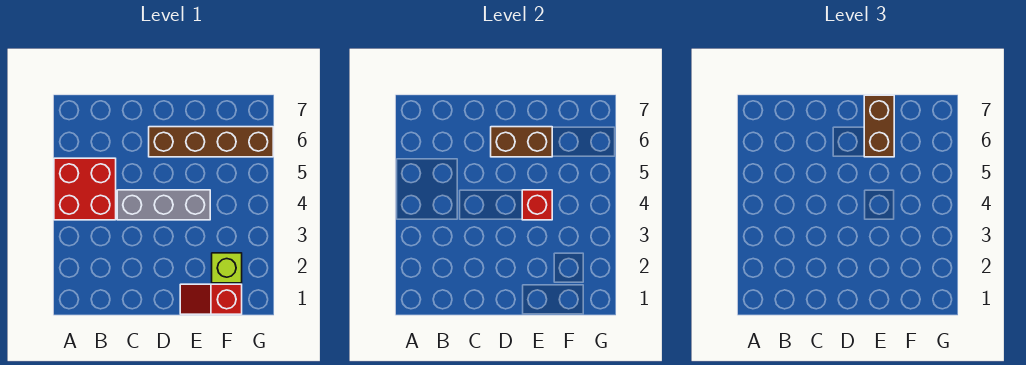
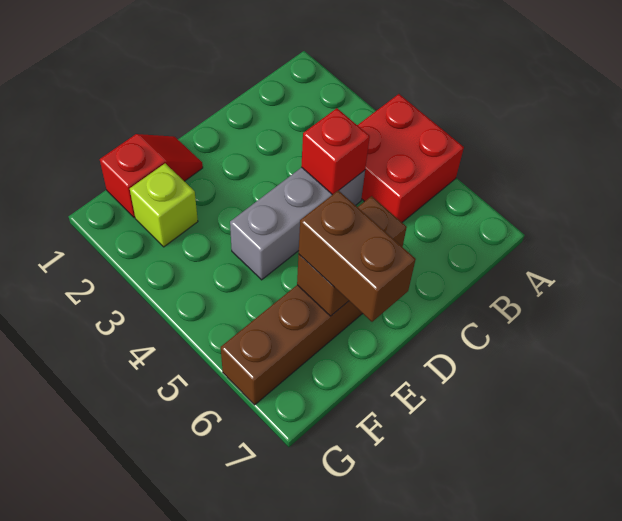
red brick E4 level 2 -> red brick C4 level 2

